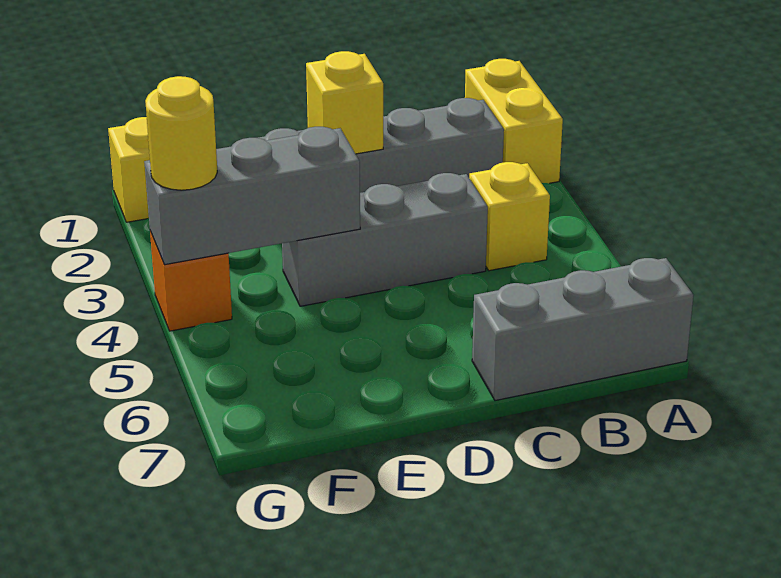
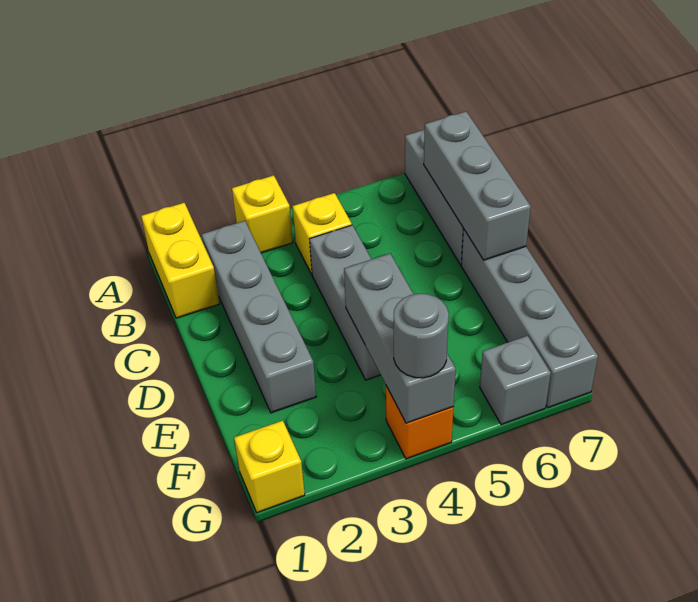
yellow brick A1:A2 level 1 -> yellow brick A1:B1 level 1
none -> grey brick B7:D7 level 2
yellow brick D2 level 2 -> yellow brick A3 level 1
none -> grey brick D7:G7 level 1
yellow round brick G4 level 3 -> grey round brick G4 level 3
none -> grey brick G6 level 1

